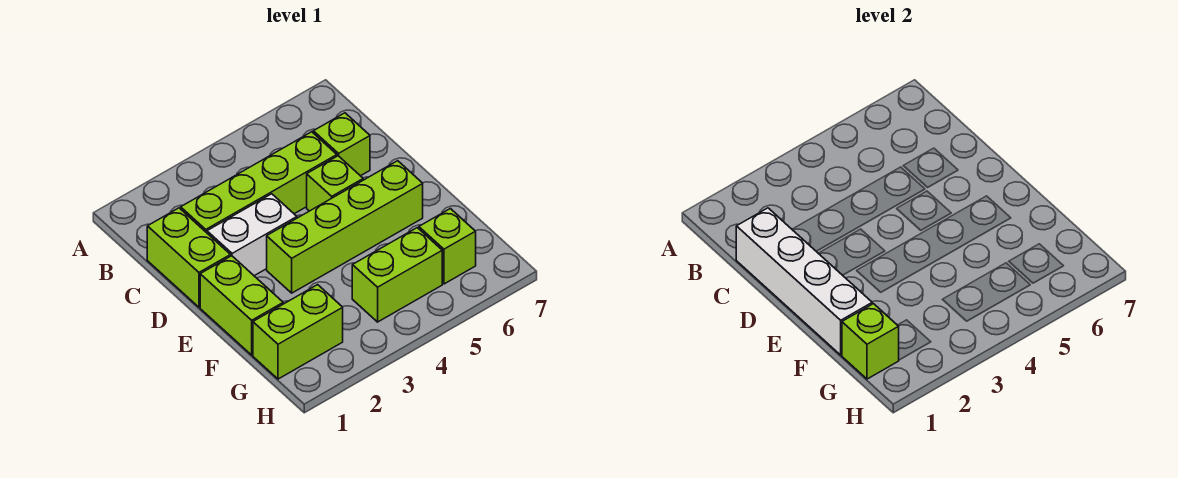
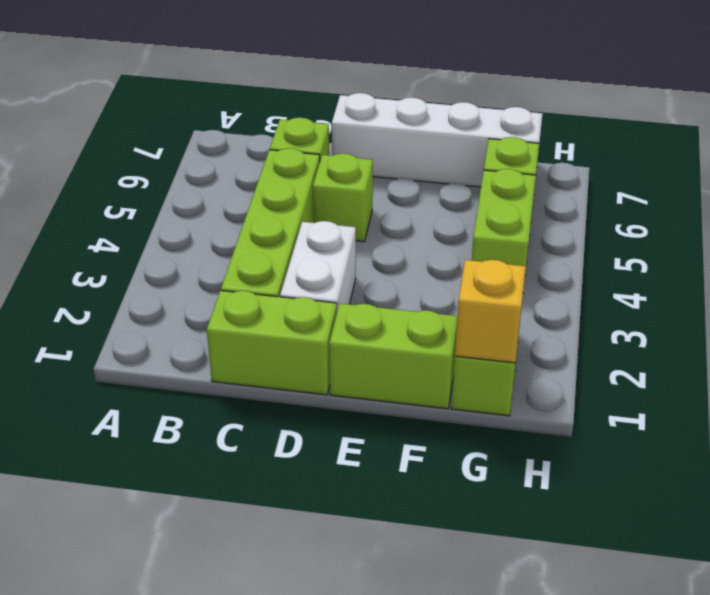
white brick C1:F1 level 2 -> white brick D7:G7 level 1
lime brick E3:E6 level 1 -> none
lime brick G1 level 2 -> yellow brick G1 level 2

